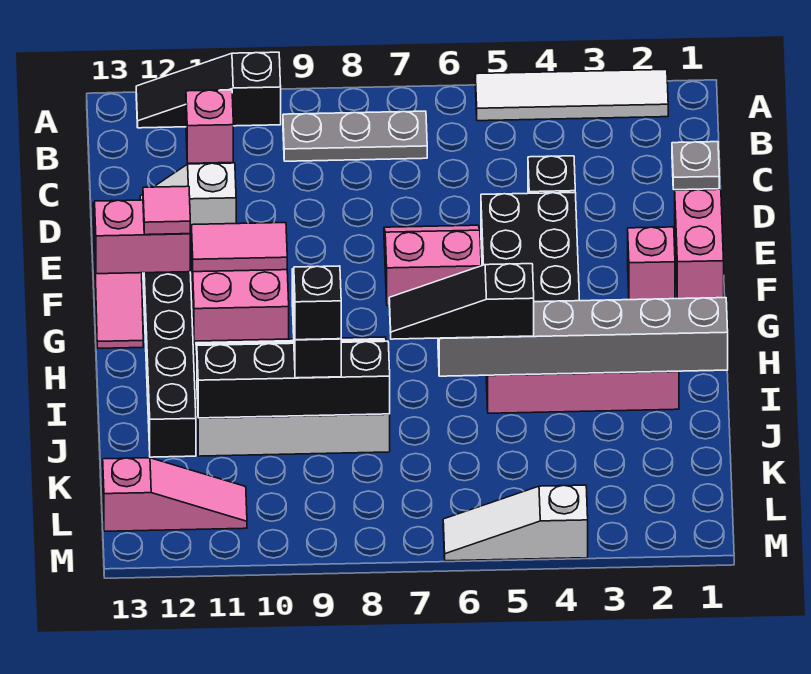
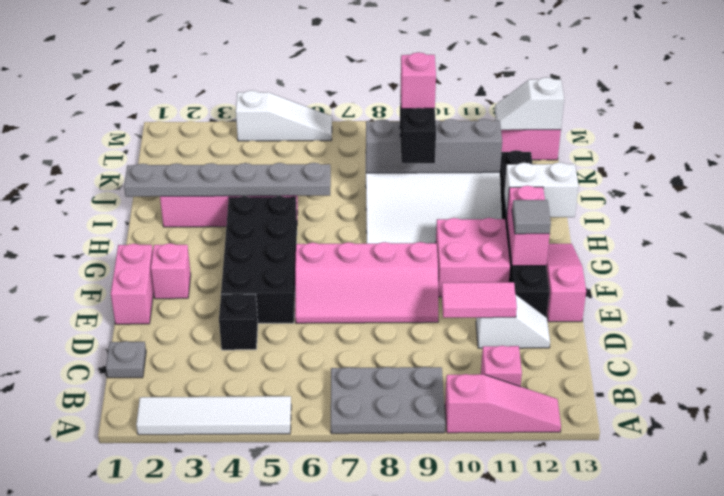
black slope A10:A12 level 1 top 10 -> pink slope A10:A12 level 1 top 10
grey plate B7:B9 level 1 -> grey plate A7:B9 level 1
pink slope E6:F7 level 1 top F -> pink slope E6:F9 level 1 top F
pink tile F10:F11 level 2 -> pink tile D10:D11 level 2
pink brick F12:F13 level 2 -> pink brick F12:G12 level 2
pink tile F12 level 3 -> grey tile F12 level 3
none -> white brick H12:H13 level 2
grey brick I1:I6 level 2 -> grey plate I1:I6 level 2
black slope I5:I7 level 3 top 5 -> none
black brick J8:J11 level 2 -> grey brick J8:J11 level 2
black brick J9 level 4 -> pink brick J9 level 4
none -> white slope L12:L13 level 2 top 13

